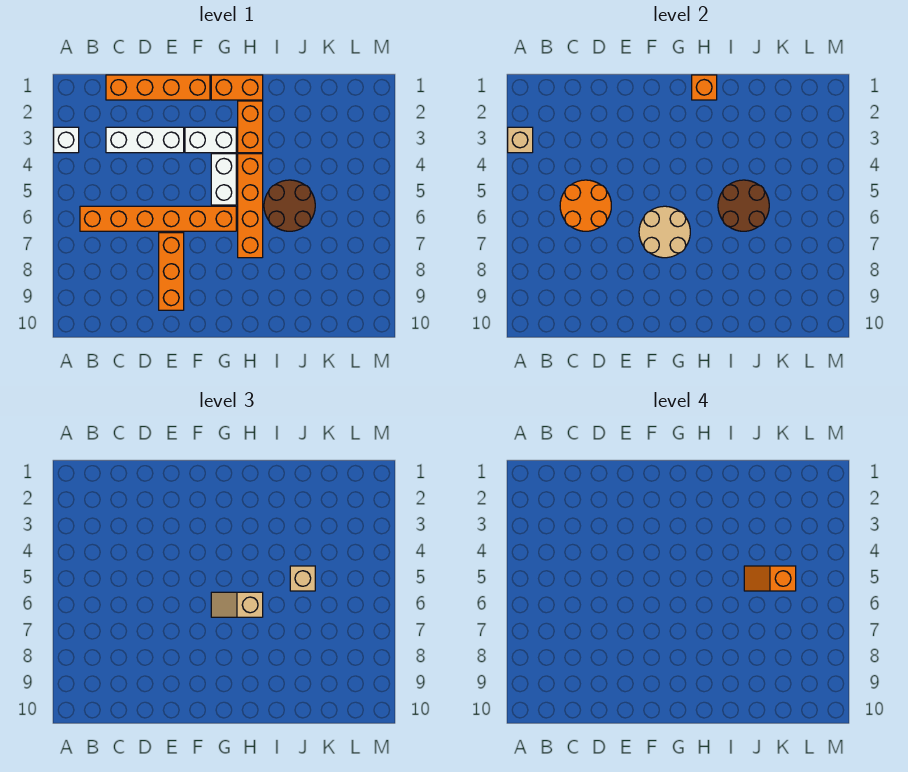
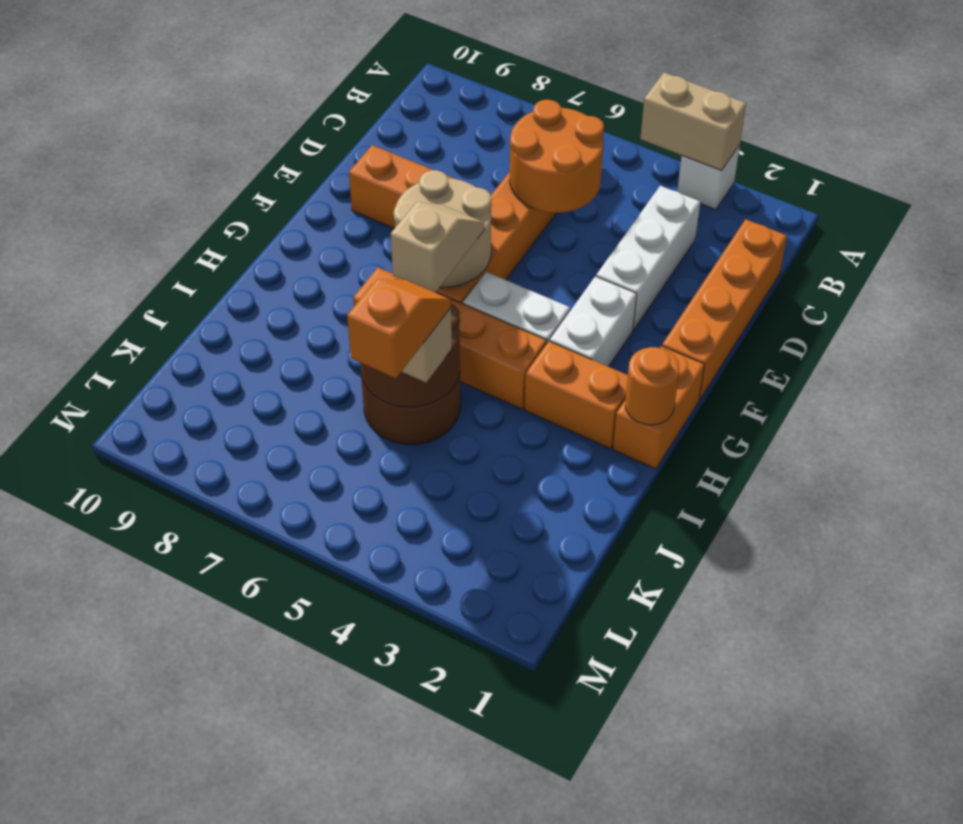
tan brick A3 level 2 -> tan brick A3:A4 level 2
orange brick H1 level 2 -> orange round brick H1 level 2

